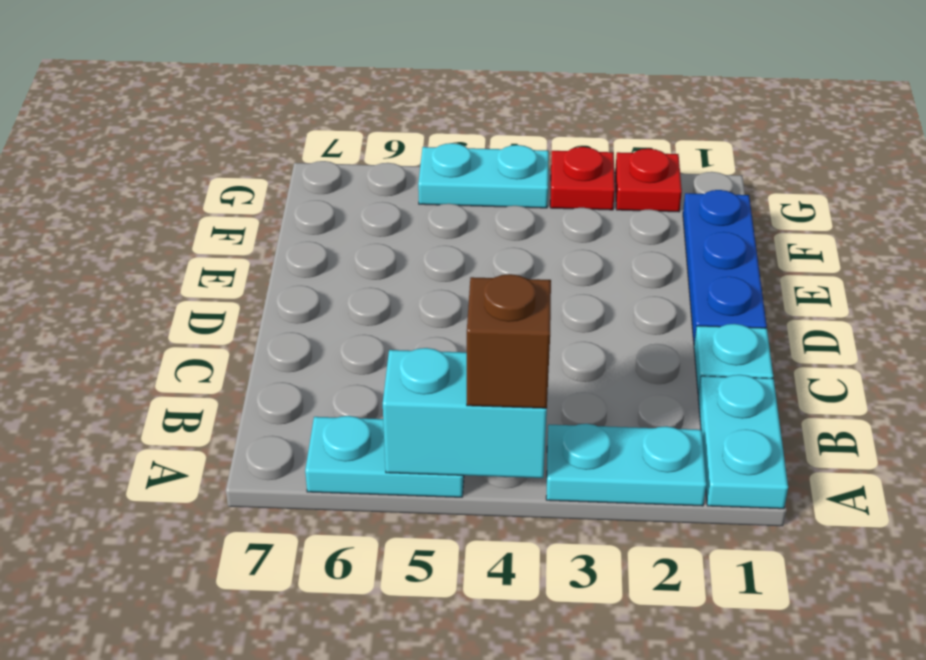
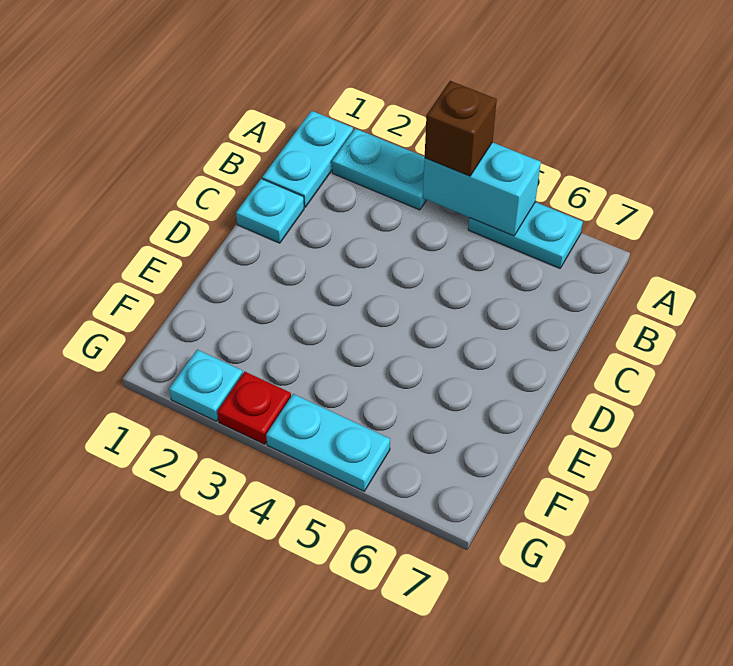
blue plate D1:F1 level 1 -> none
red plate G2 level 1 -> cyan plate G2 level 1

